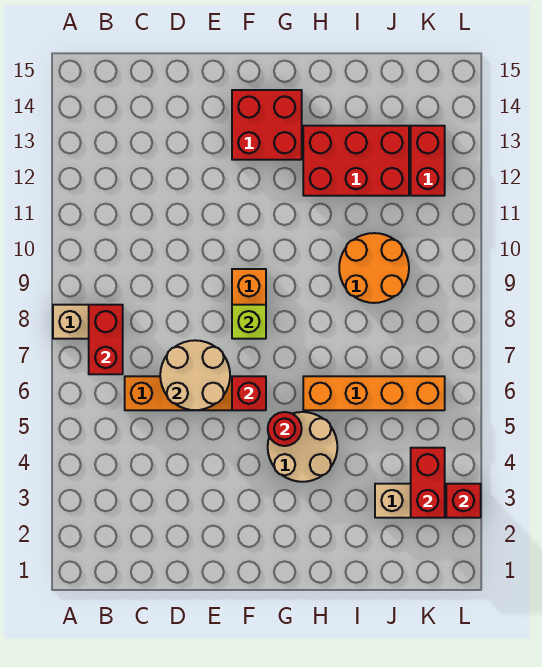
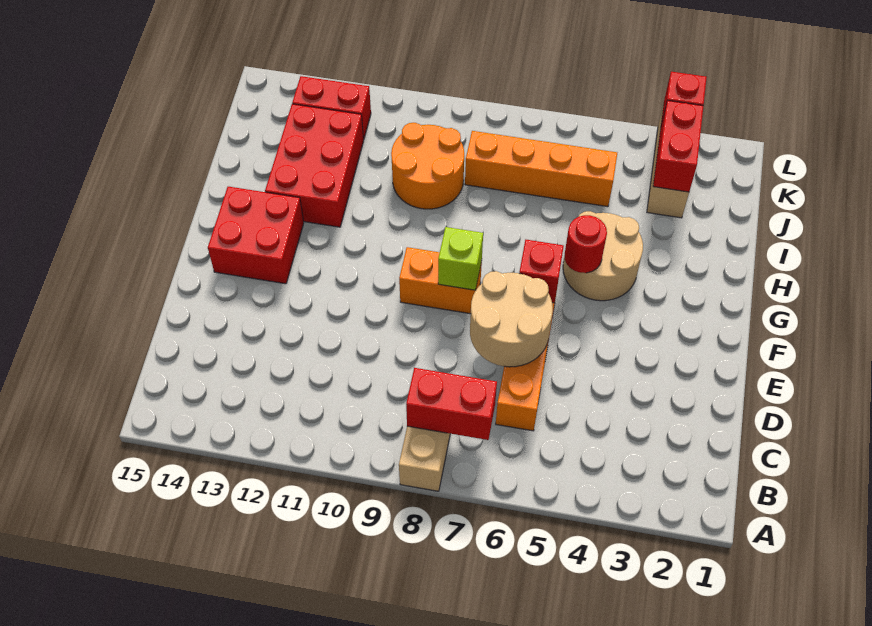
orange brick H6:K6 level 1 -> orange brick J5:J8 level 1
red brick K3:K4 level 2 -> red brick J3:K3 level 2

